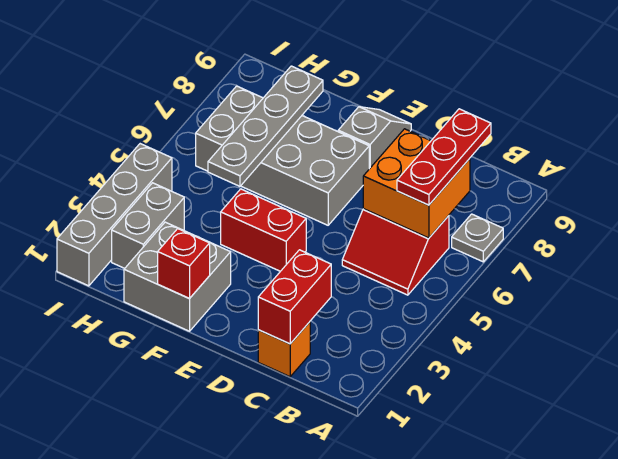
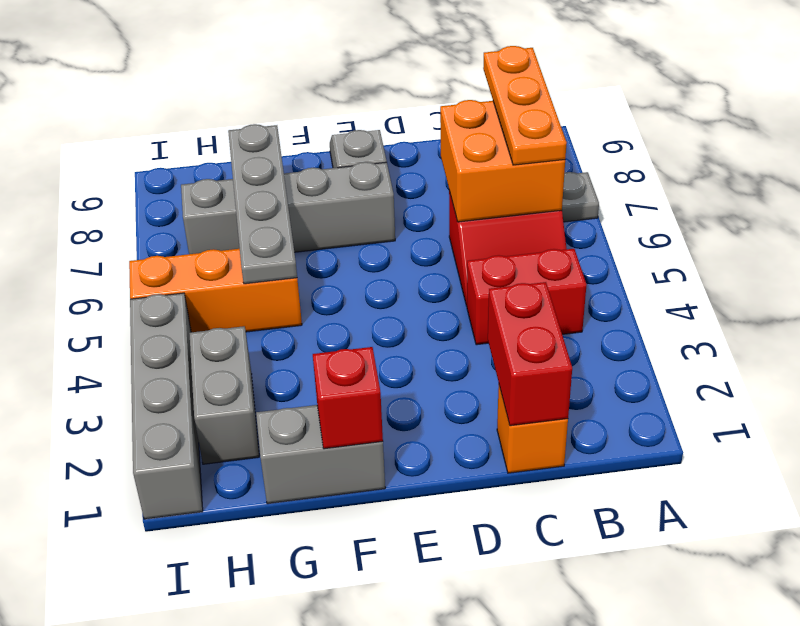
red plate B6:B8 level 3 -> orange plate B6:B8 level 3
red brick E4:F4 level 1 -> red brick B4:C4 level 1
grey brick E6:H7 level 1 -> grey brick E7:H7 level 1
grey brick F1:G2 level 1 -> grey brick F1:G1 level 1
none -> orange brick G5:I5 level 1

